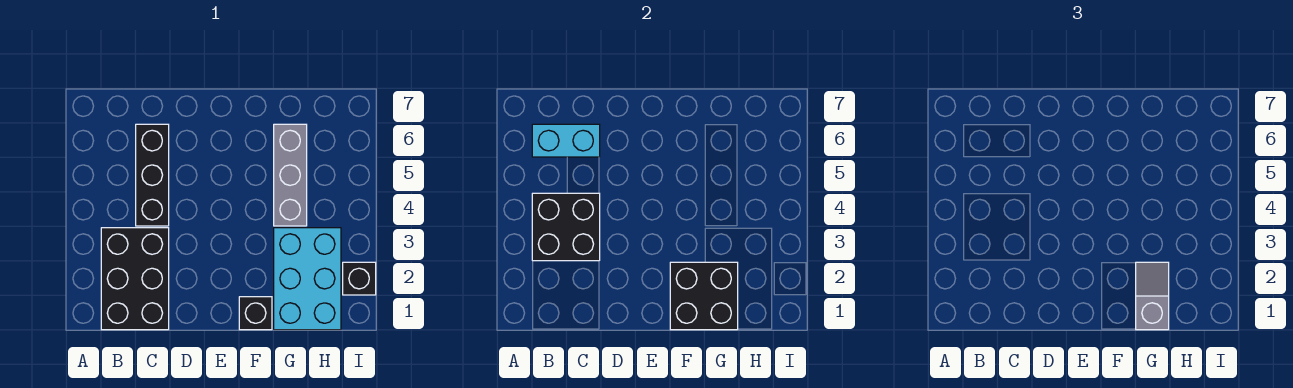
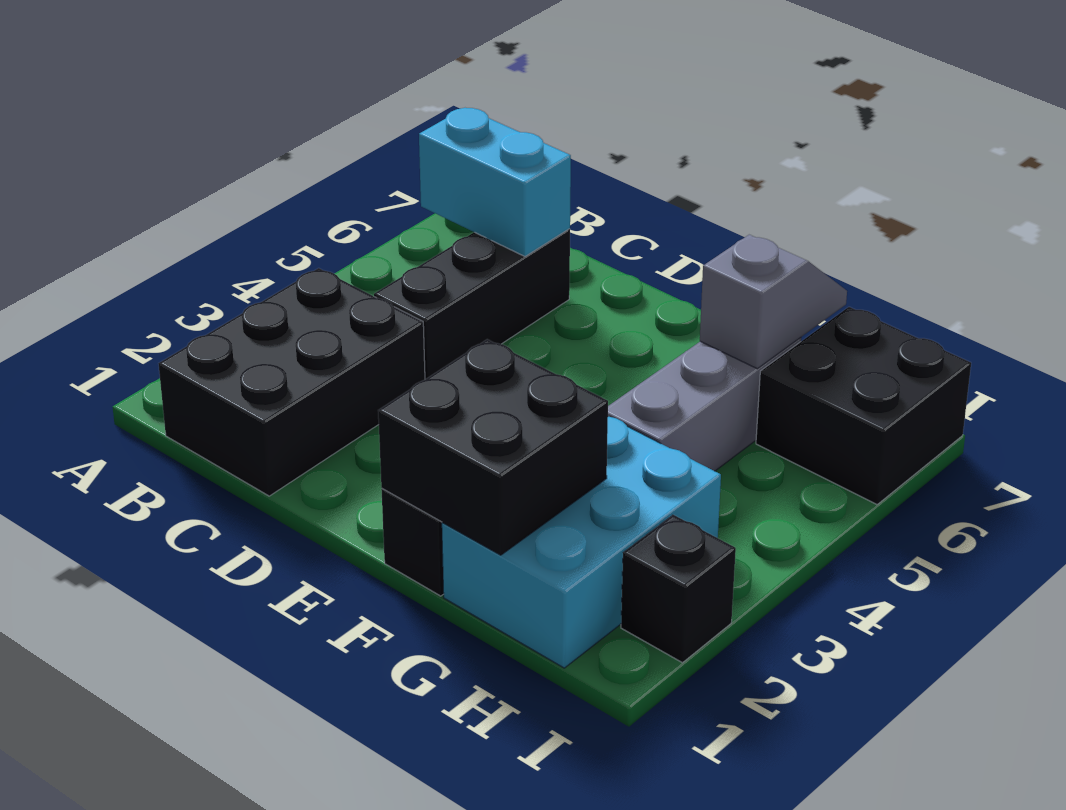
black brick B3:C4 level 2 -> black brick H6:I7 level 1
grey slope G1:G2 level 3 top 1 -> grey slope G6:G7 level 2 top 6

